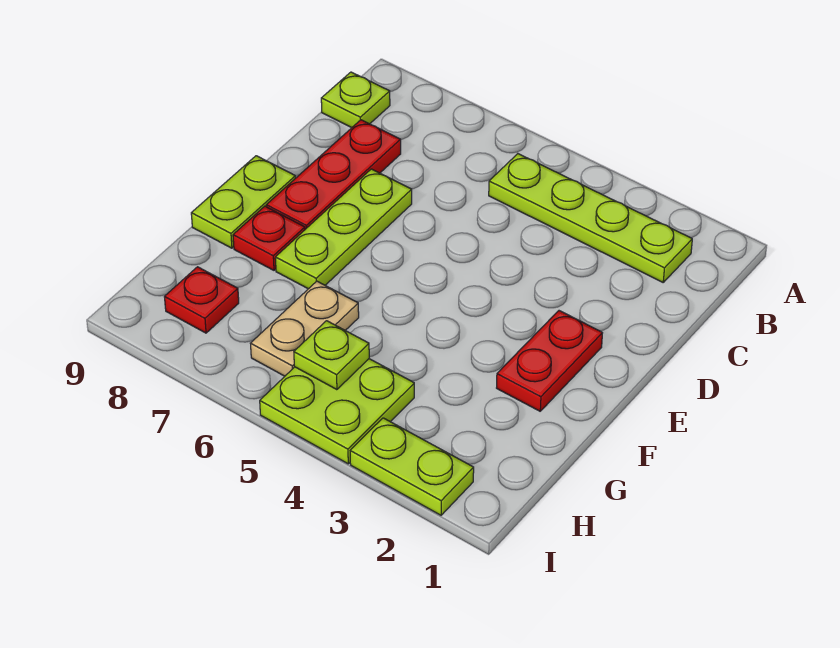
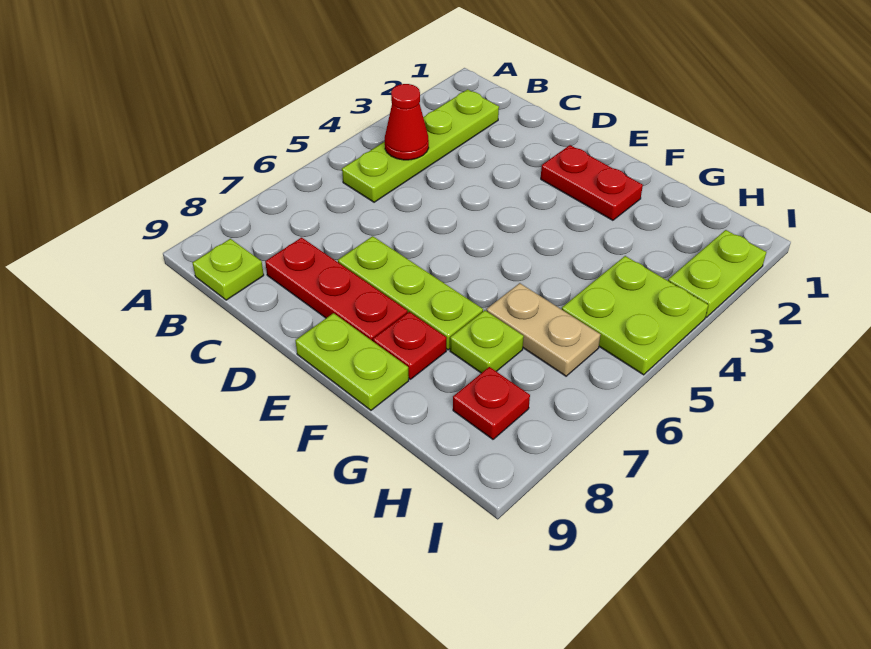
none -> red cone B4 level 2
lime plate H5 level 2 -> lime plate G7 level 1

